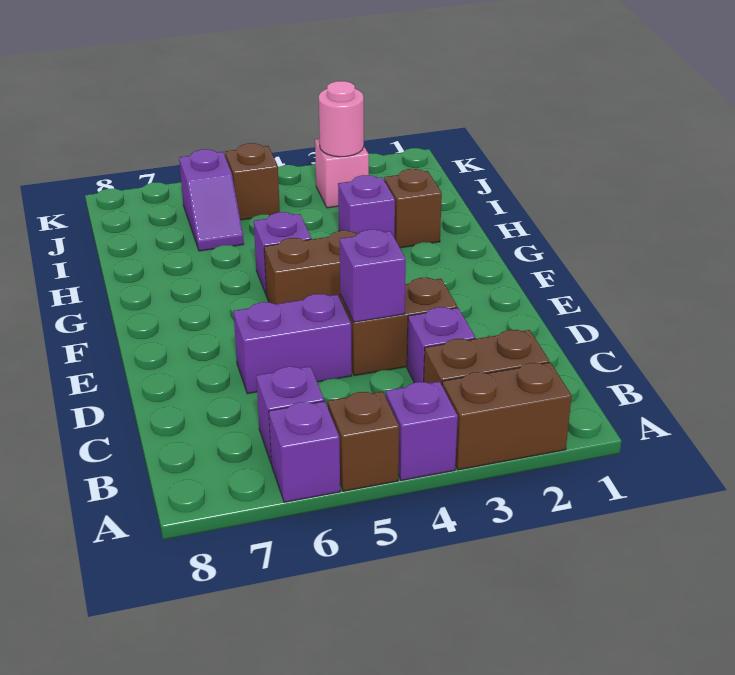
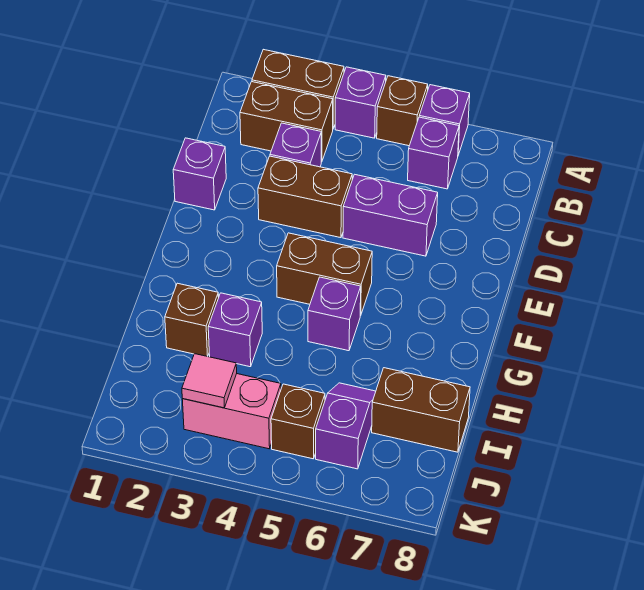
purple brick D4 level 2 -> purple brick D1 level 1
none -> brown brick I7:I8 level 1
pink brick J3 level 1 -> pink brick J3:J4 level 1
pink round brick J3 level 2 -> pink tile J3 level 2

